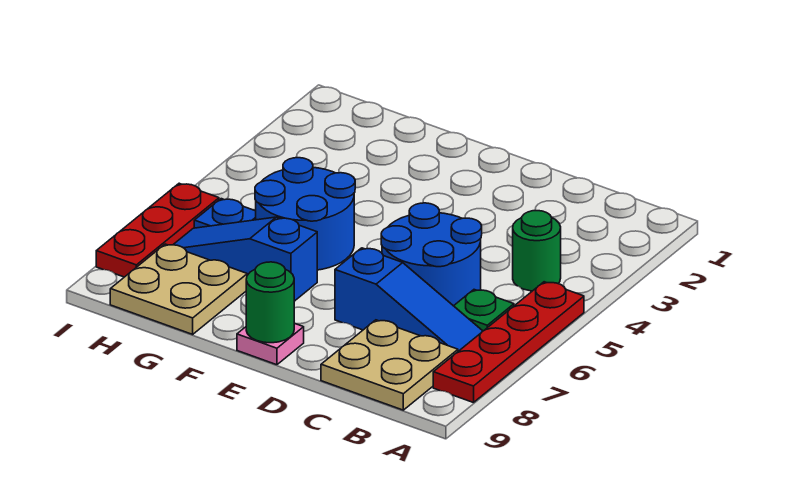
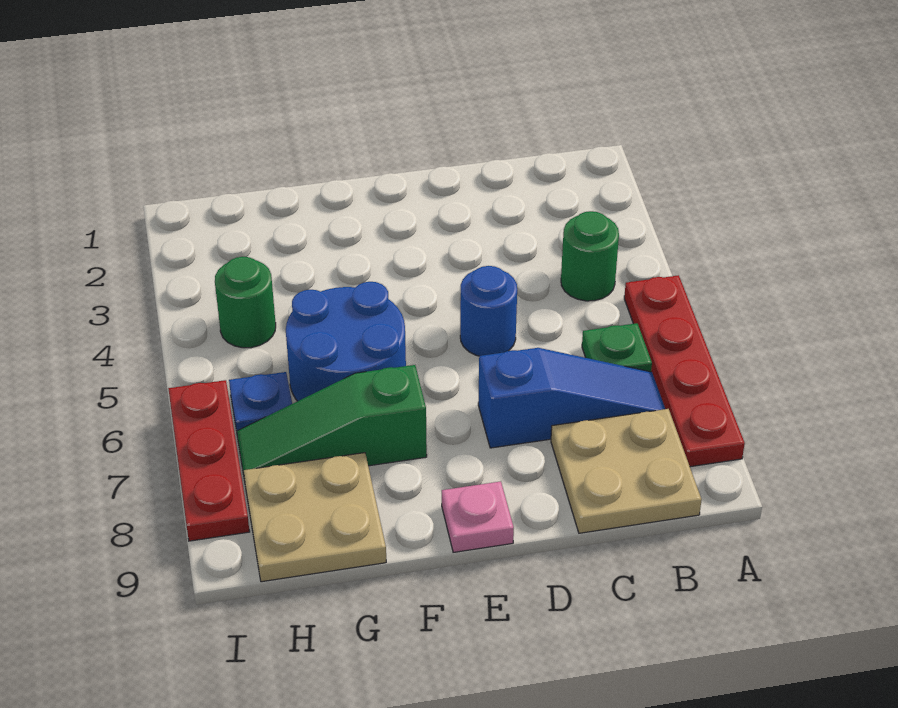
blue round brick C5:D6 level 1 -> blue round brick D5 level 1
green round brick E9 level 2 -> green round brick H4 level 1
blue slope F7:H7 level 1 top F -> green slope F7:H7 level 1 top F

